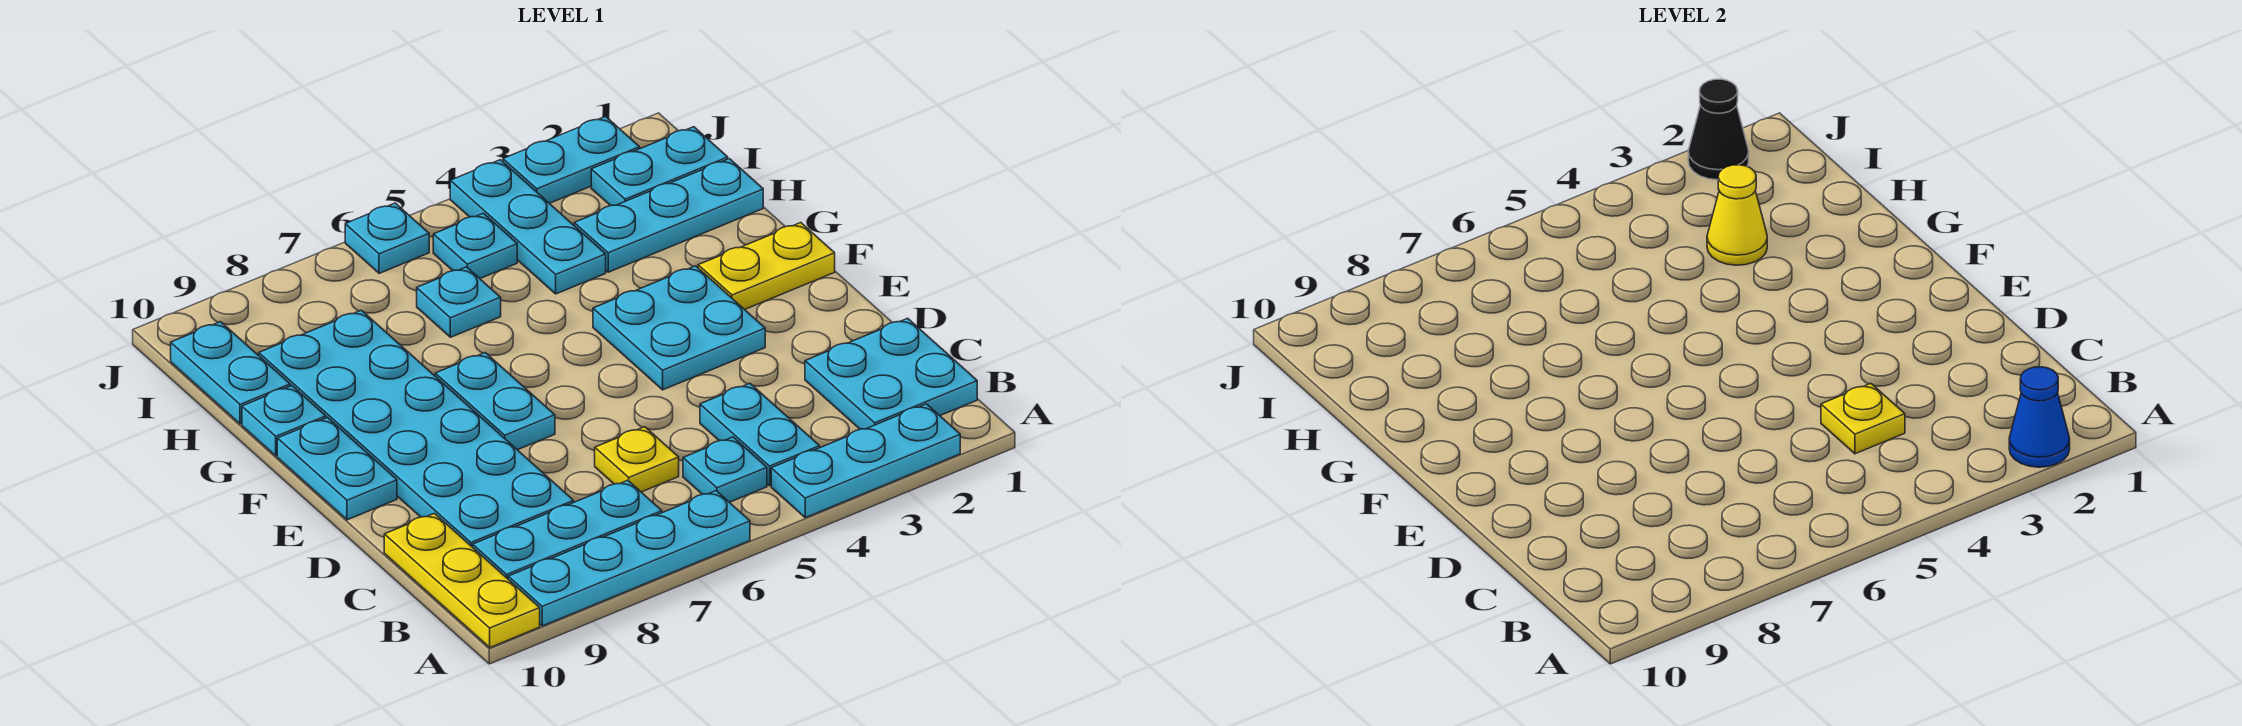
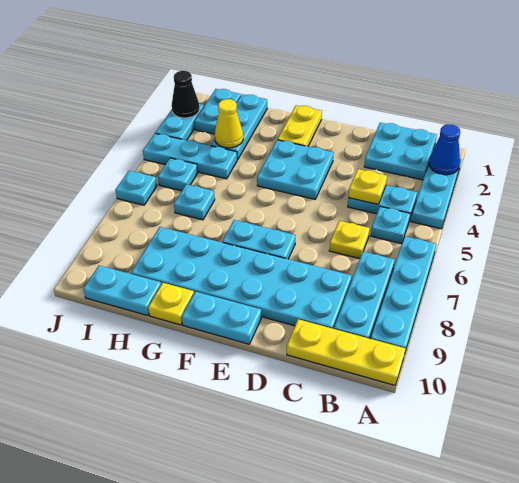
cyan plate G10 level 1 -> yellow plate G10 level 1

